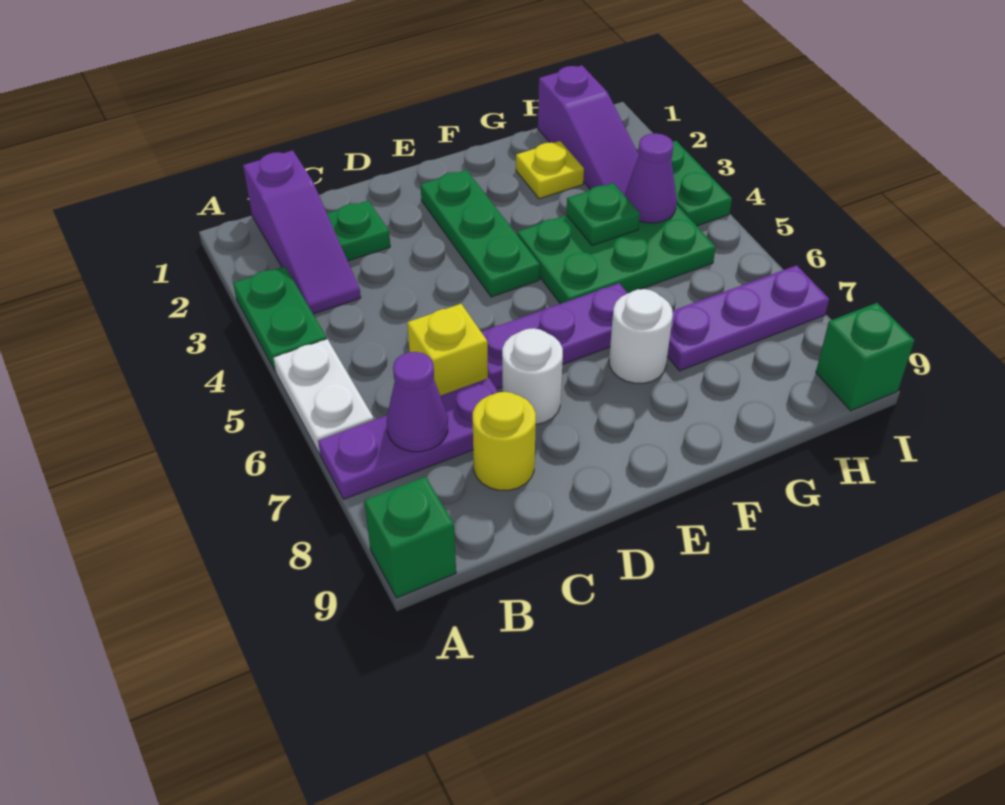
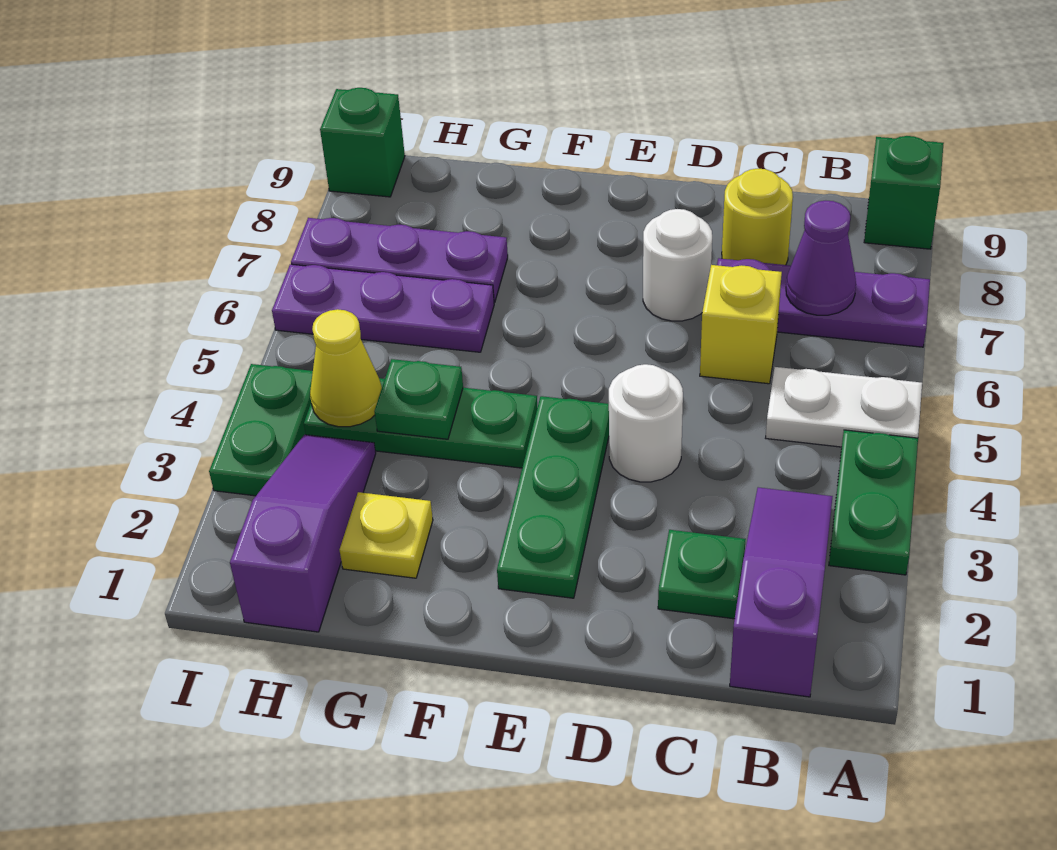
white plate A5:A6 level 1 -> white plate A5:B5 level 1
purple plate D6:F6 level 1 -> purple plate G6:I6 level 1
green plate F4:H5 level 1 -> green plate F4:H4 level 1
white round brick F7 level 1 -> white round brick D4 level 1
purple cone H4 level 2 -> yellow cone H4 level 2

